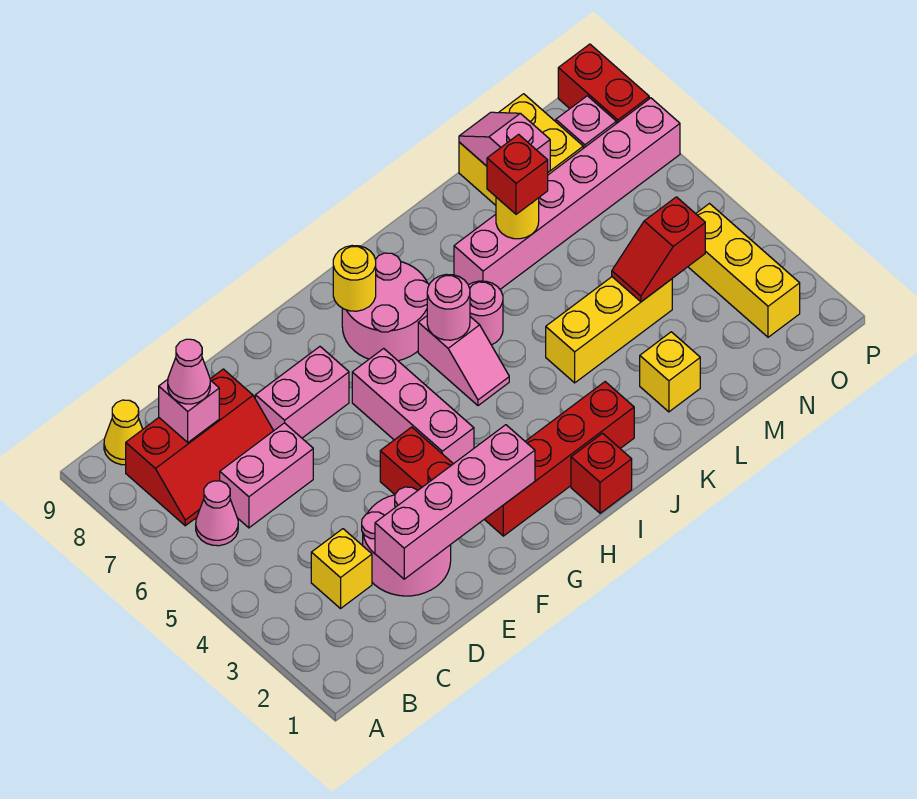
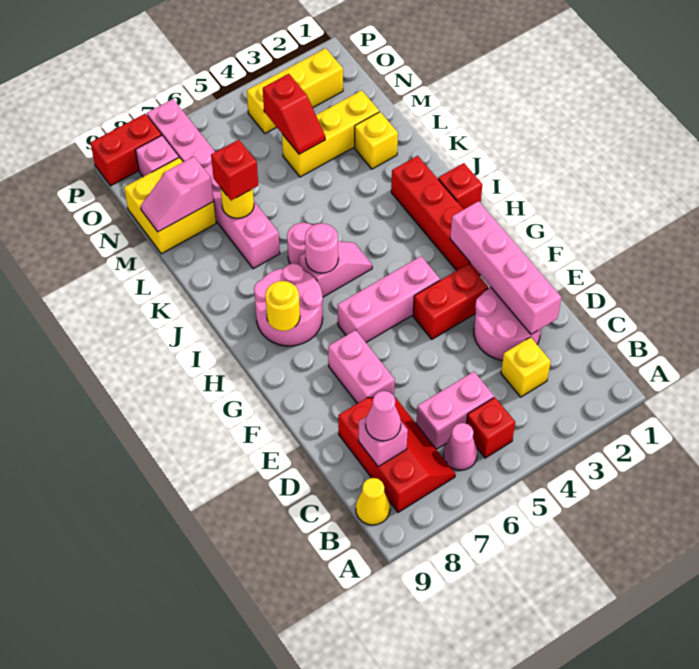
none -> red brick B5 level 1
pink brick C6:D6 level 1 -> pink brick C5:C6 level 1
yellow brick K4:M4 level 1 -> yellow brick M2:M4 level 1

